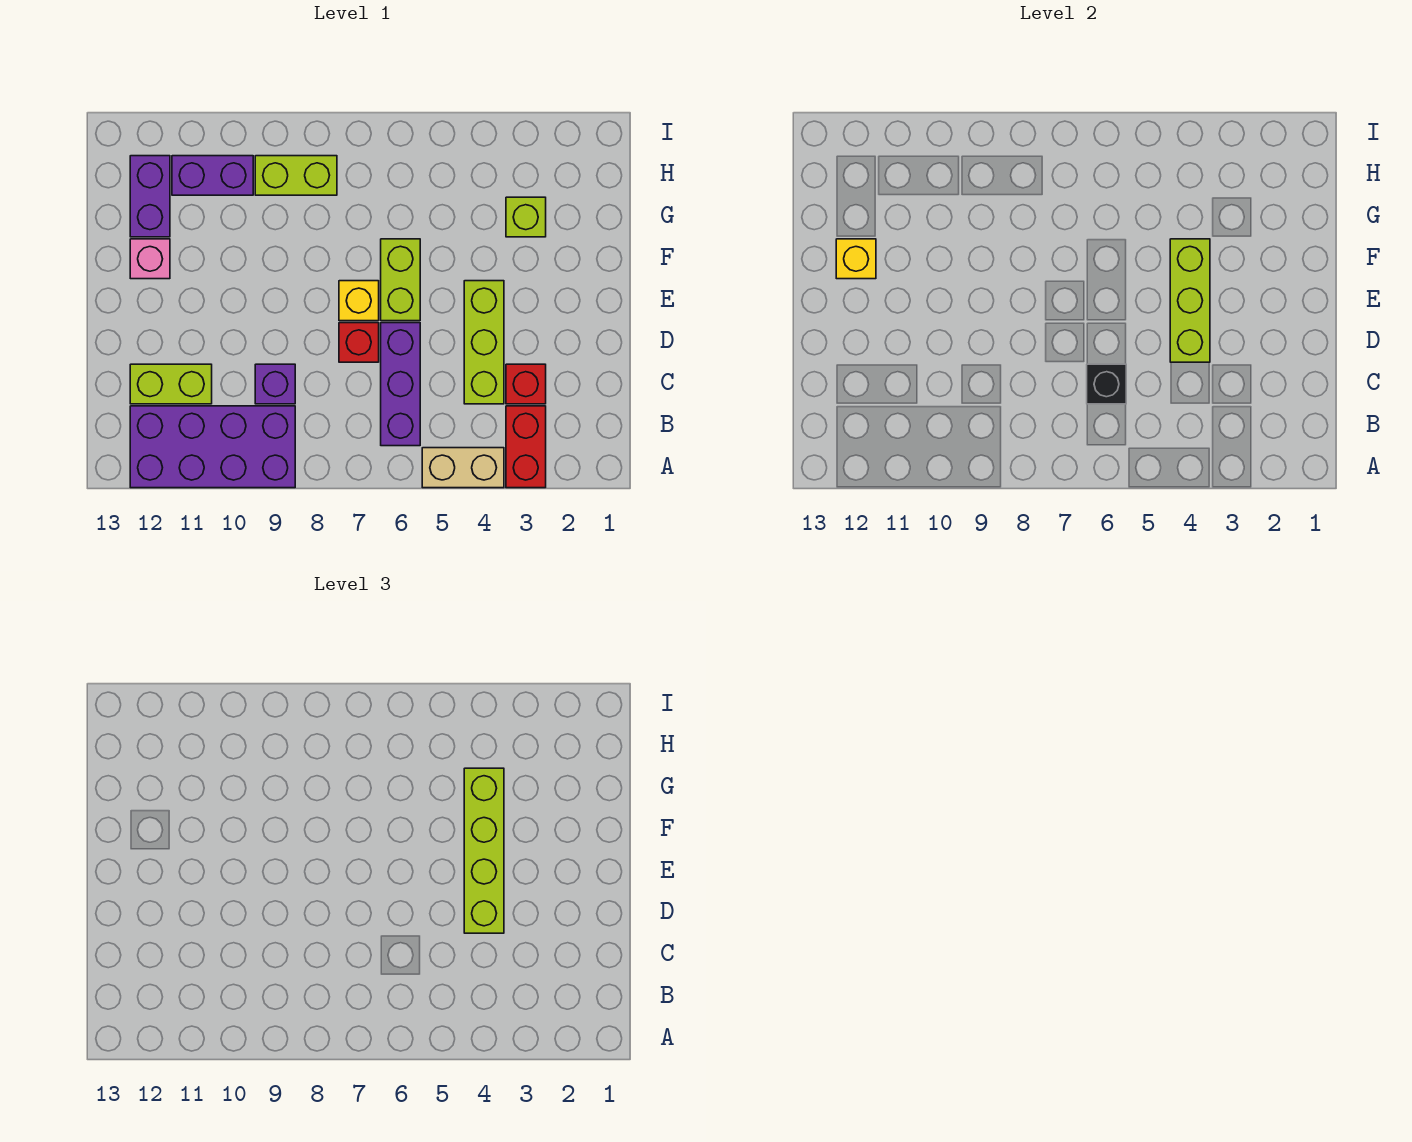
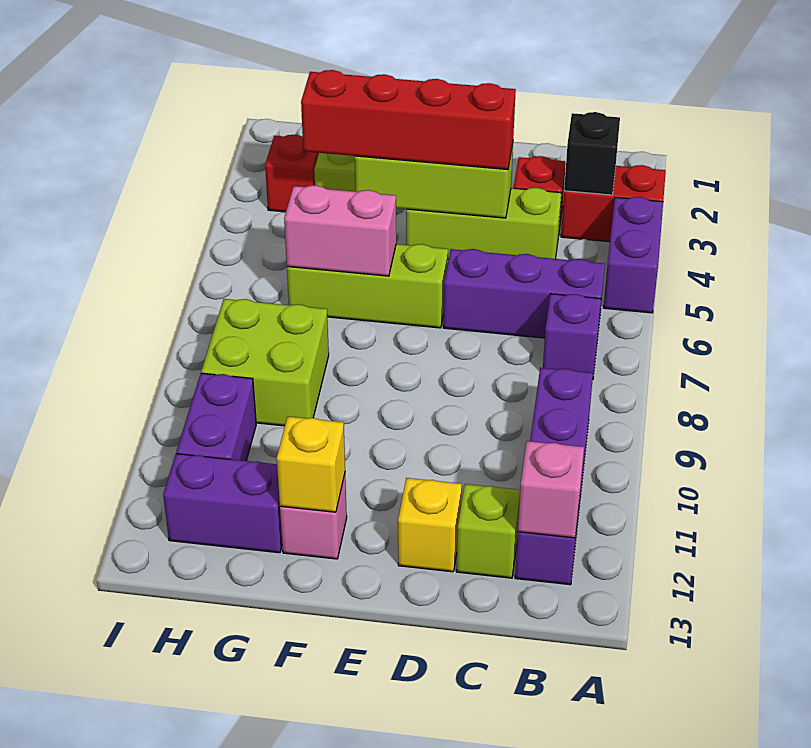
tan brick A4:A5 level 1 -> purple brick A4:A5 level 1
purple brick A9:B12 level 1 -> purple brick B9:B12 level 1
none -> pink brick B12 level 2
black brick C6 level 2 -> black brick B3 level 2
purple brick C9 level 1 -> purple brick B7 level 1
lime brick C11:C12 level 1 -> lime brick C12 level 1
lime brick D4:G4 level 3 -> red brick D4:G4 level 3
red brick D7 level 1 -> red brick H3 level 1
lime brick E6:F6 level 1 -> lime brick E6:G6 level 1
yellow brick E7 level 1 -> yellow brick D12 level 1
none -> pink brick F6:G6 level 2
lime brick H8:H9 level 1 -> lime brick G8:H9 level 1

